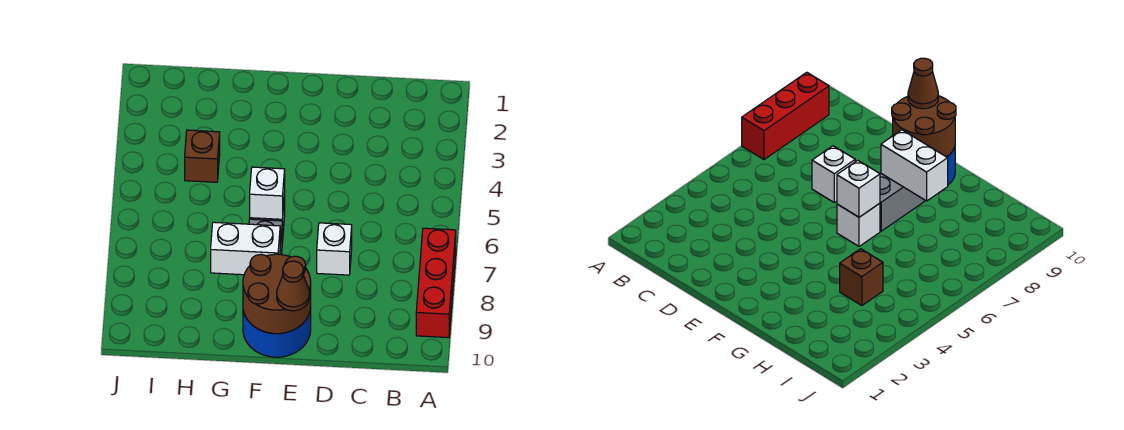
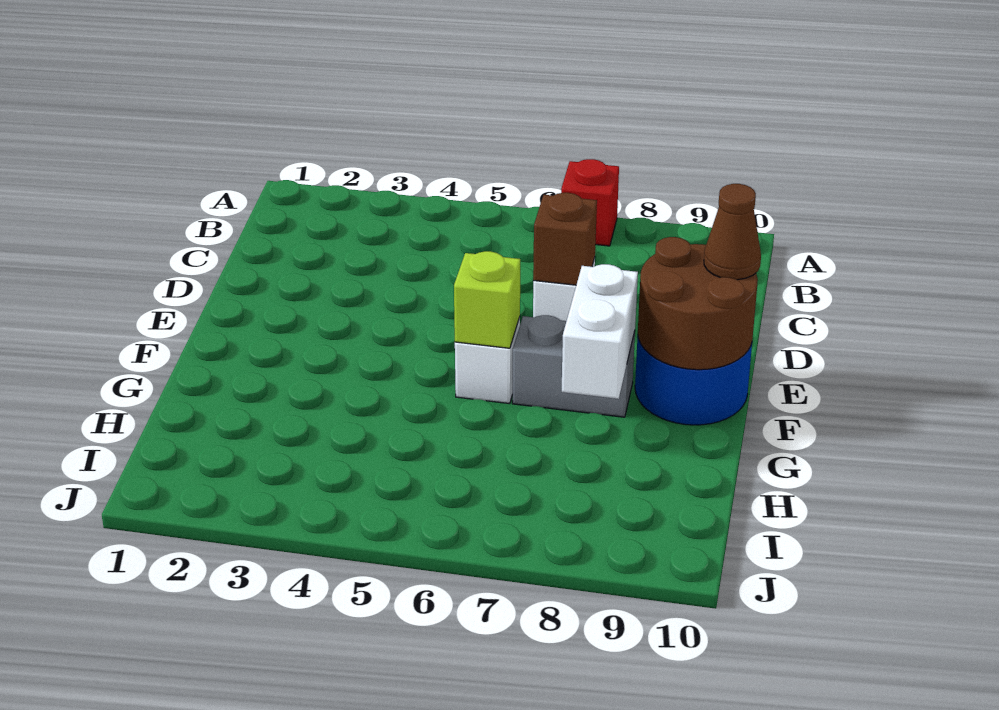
red brick A7:A9 level 1 -> red brick A7 level 1
white brick F6 level 2 -> lime brick F6 level 2
brown brick H4 level 1 -> brown brick D7 level 2

